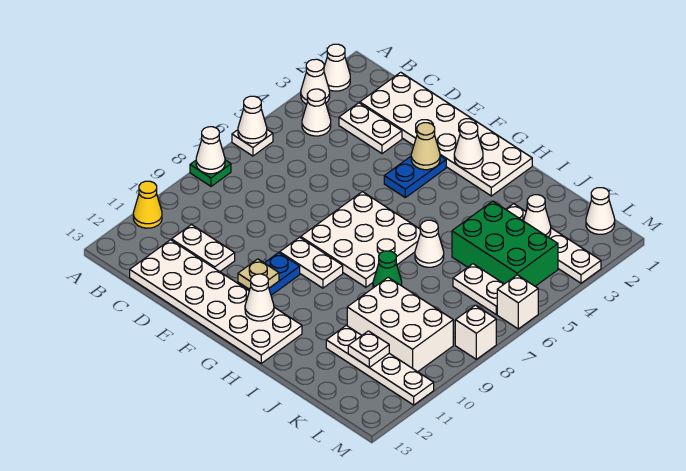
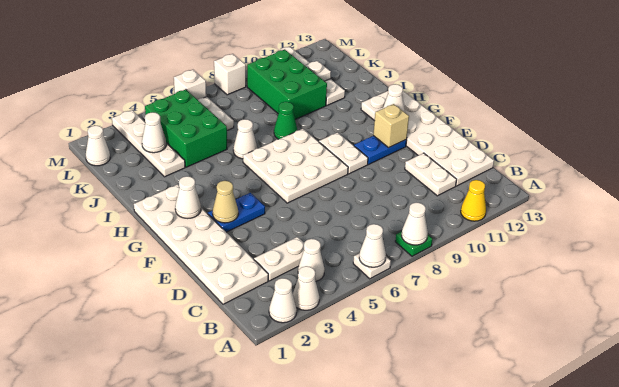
white plate C3:D3 level 1 -> white plate C3:C4 level 1
tan plate F11 level 2 -> tan brick F11 level 2
white brick J9:L10 level 1 -> green brick J9:L10 level 1

